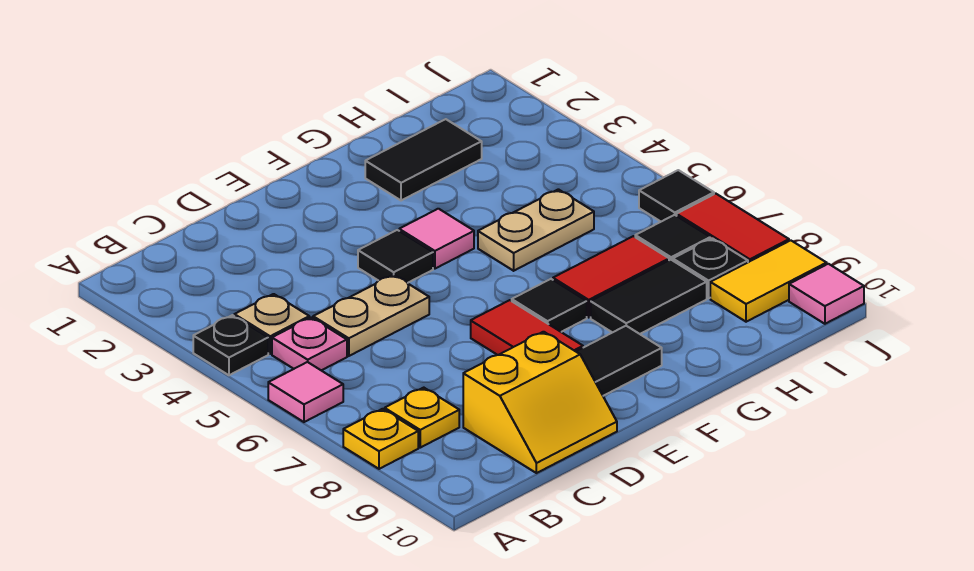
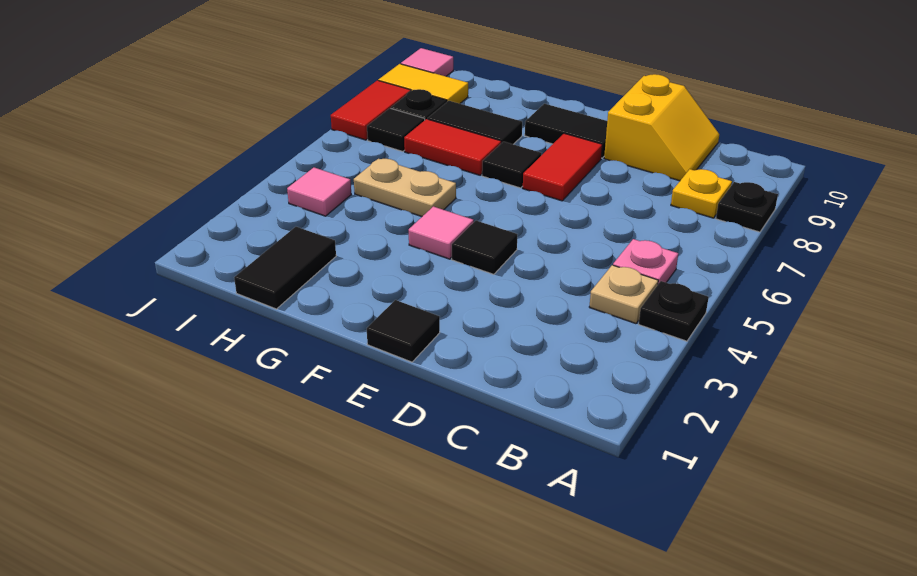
pink tile A6 level 1 -> pink tile I4 level 1
yellow plate A8 level 1 -> black plate A8 level 1
tan plate C5:D5 level 1 -> none
yellow slope C9:D10 level 1 top 9 -> yellow slope C9:D10 level 1 top D
black tile G2:H2 level 1 -> black tile H1:H2 level 1
black tile J6 level 1 -> black tile E1 level 1

